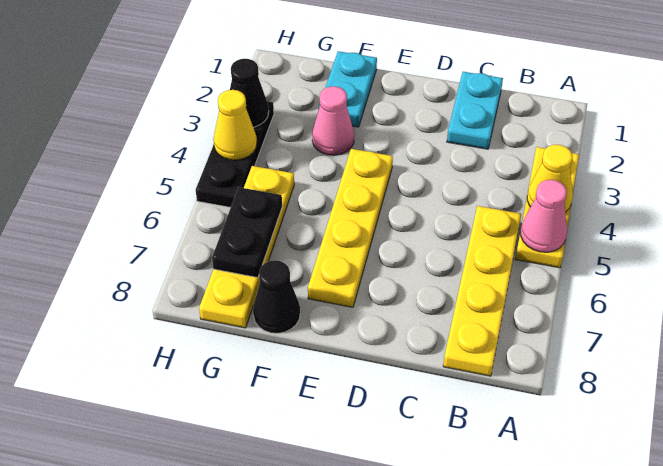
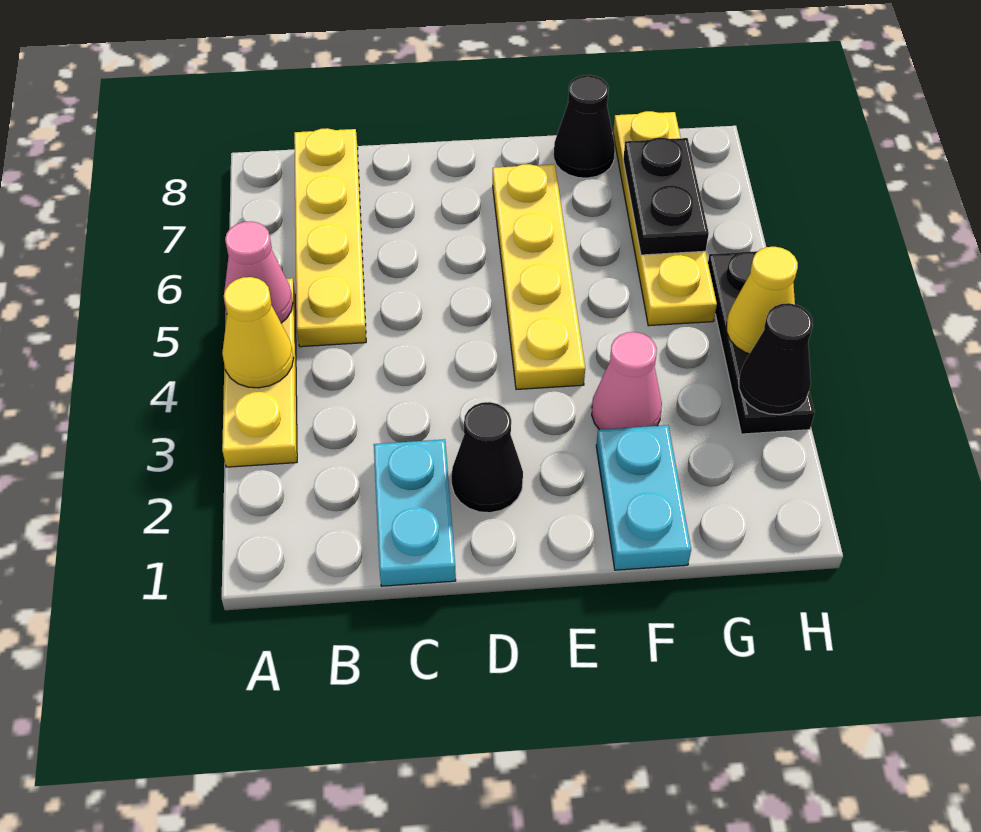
none -> black cone D2 level 1

